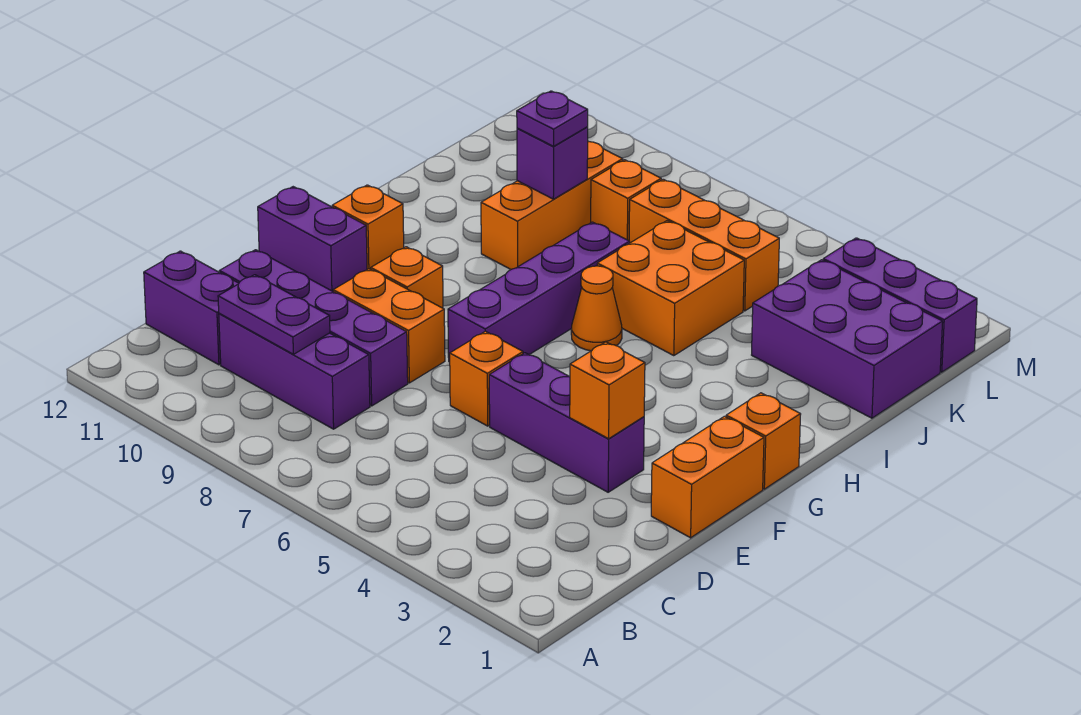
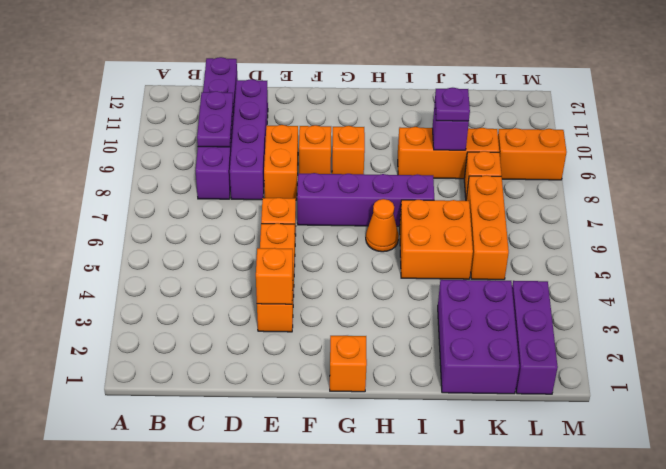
orange brick E1:F1 level 1 -> orange brick L9:M9 level 1
purple brick E3:E5 level 1 -> orange brick E3:E5 level 1
purple brick F11:F12 level 1 -> none
orange brick G11 level 1 -> orange brick G9 level 1

